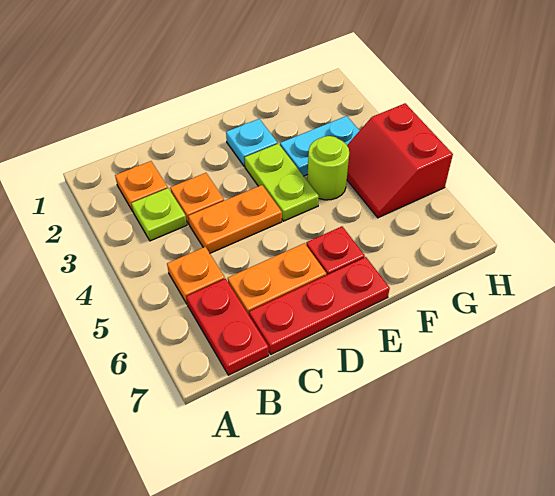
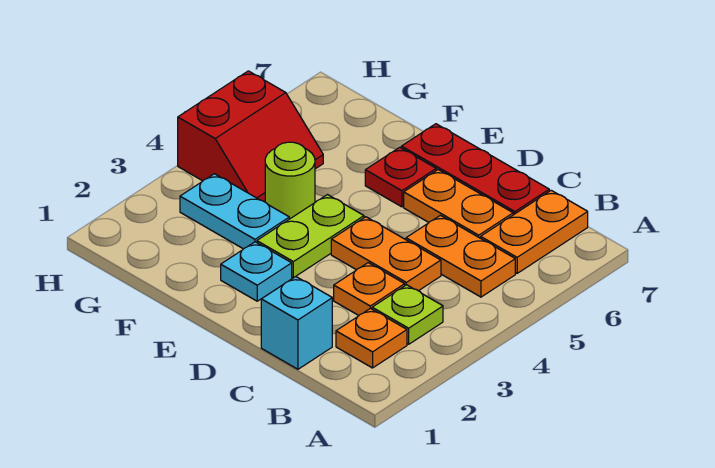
orange plate B5 level 1 -> orange plate B5:C5 level 1
red plate B6:B7 level 1 -> orange plate B6:B7 level 1
none -> cyan brick C1 level 1

